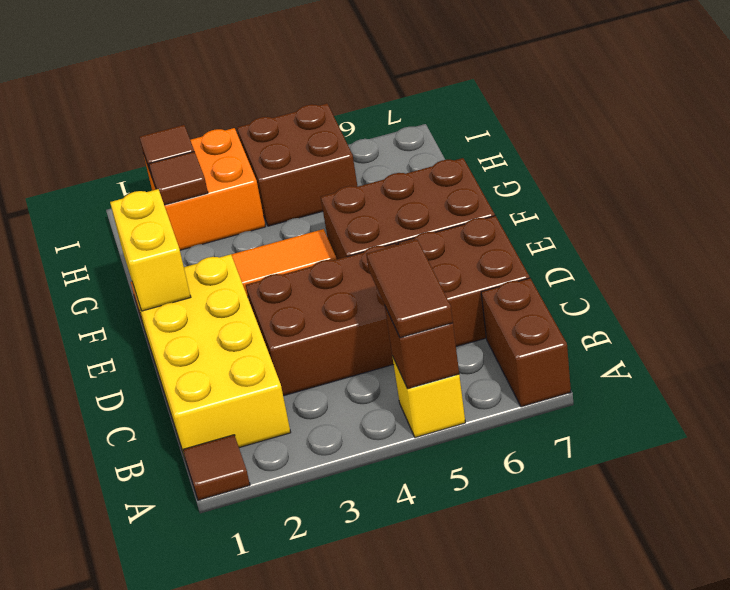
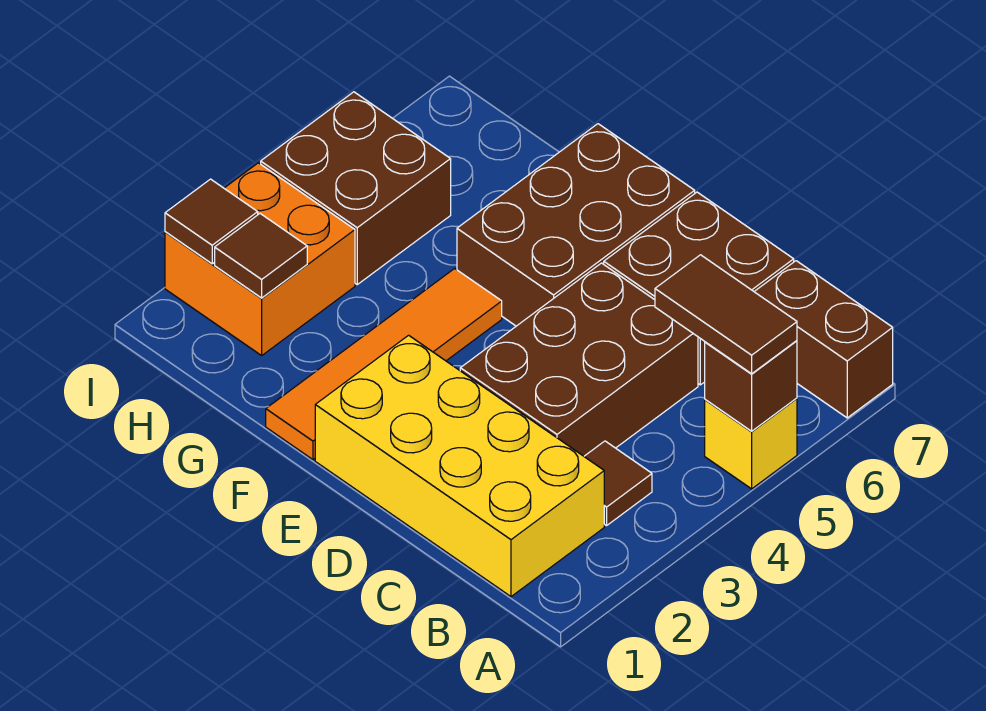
brown tile A1 level 1 -> brown tile B3 level 1
yellow brick E1:F1 level 2 -> none

